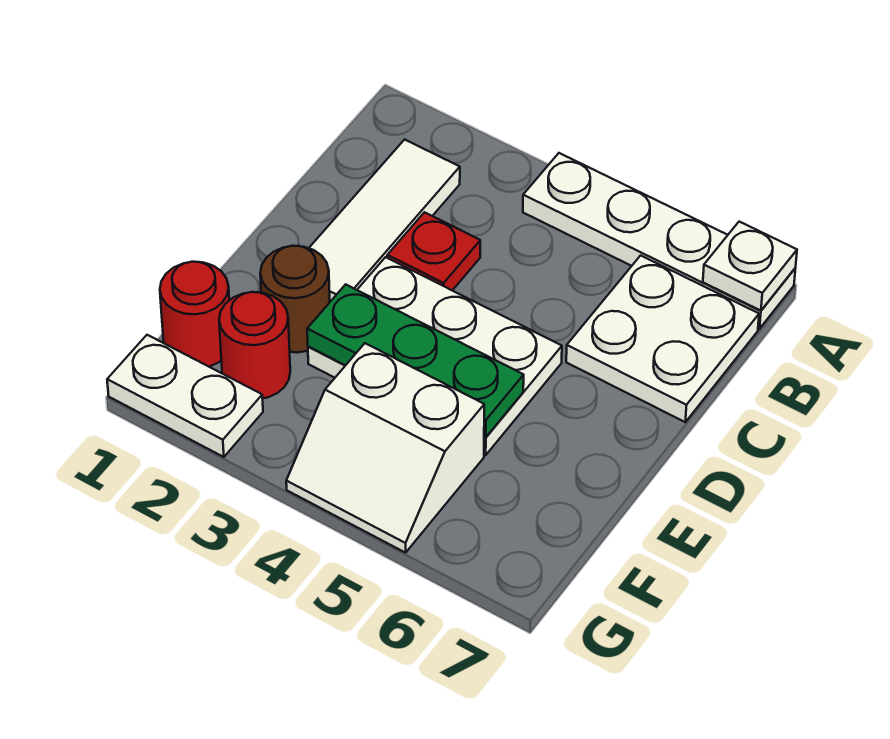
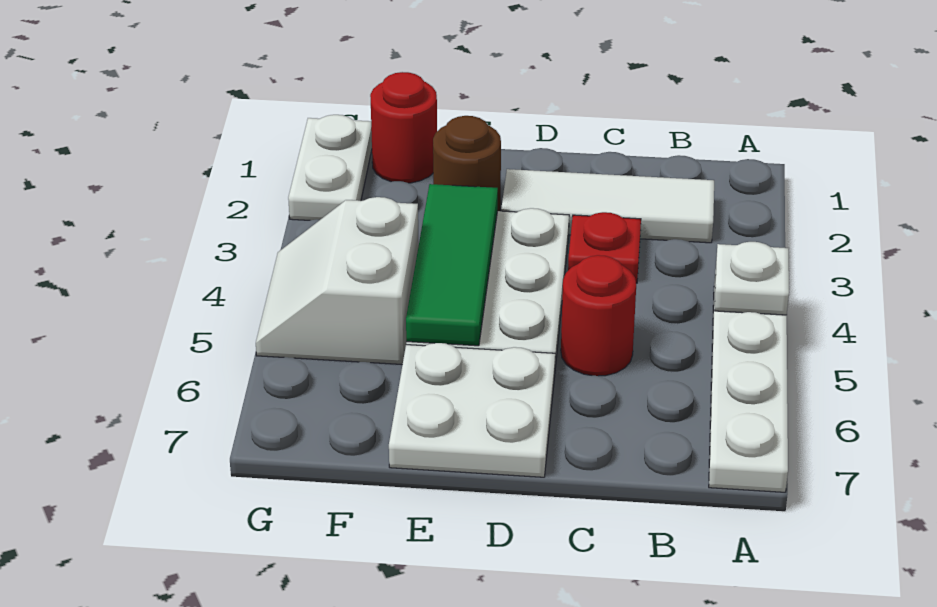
white plate A7 level 2 -> white plate A4 level 2
white plate B6:C7 level 1 -> white plate D6:E7 level 1
green plate E3:E5 level 2 -> green tile E3:E5 level 2
red round brick F2 level 1 -> red round brick C5 level 1

